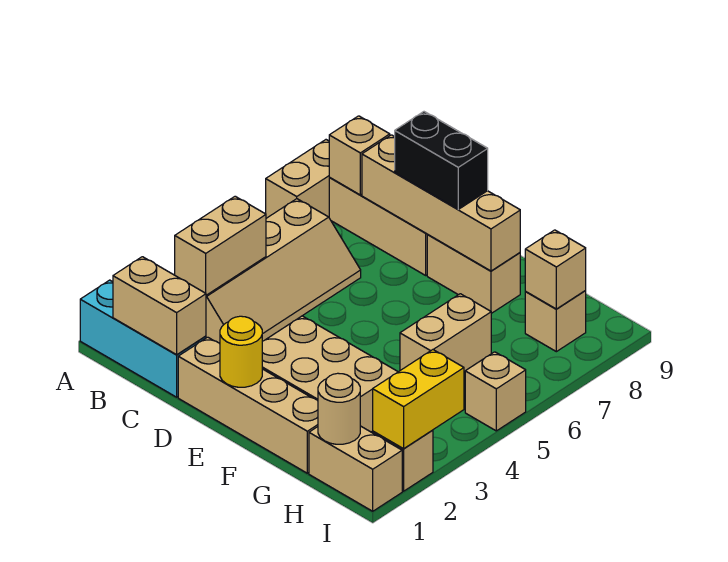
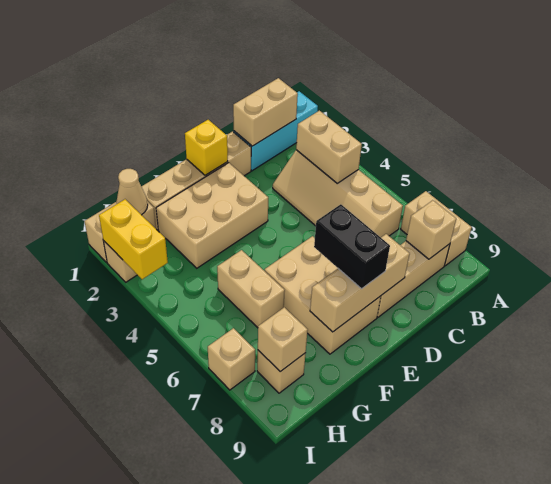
tan brick C8:F8 level 2 -> tan brick D8:F8 level 2
black brick D8:E8 level 3 -> black brick E7:E8 level 3
yellow round brick E1 level 2 -> yellow brick E1 level 2
tan brick E8:F8 level 1 -> tan brick E6:F8 level 1
tan round brick H1 level 2 -> tan cone H1 level 2
tan brick I5 level 1 -> tan brick I7 level 1

